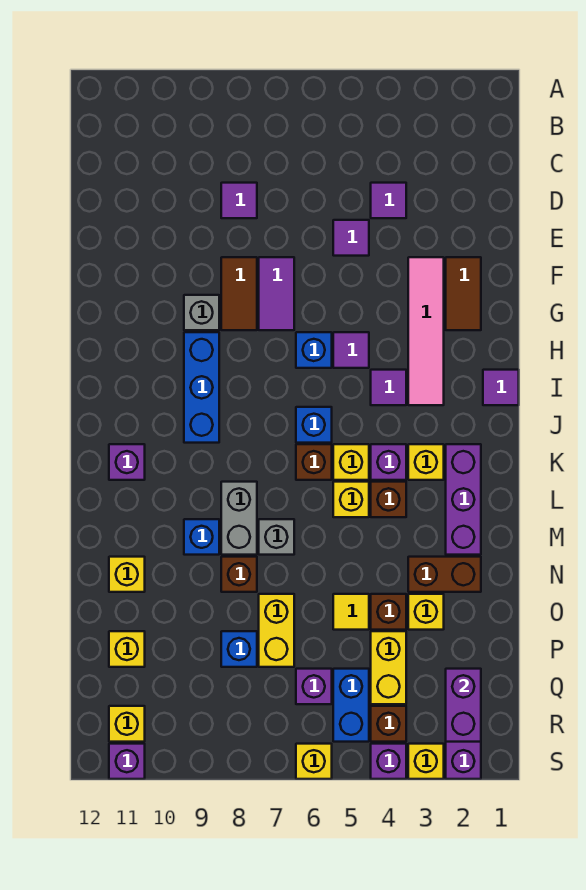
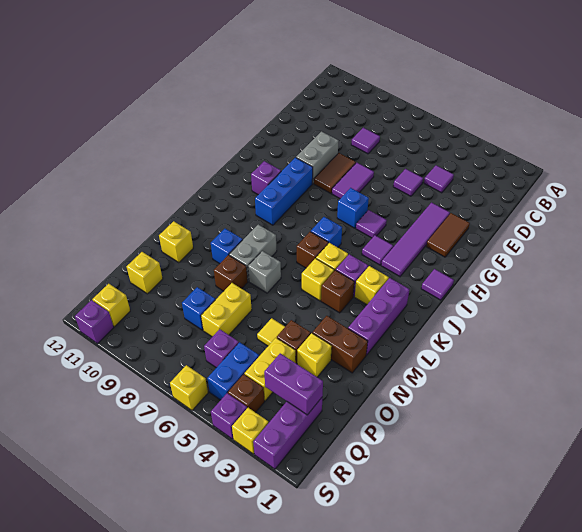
pink tile F3:I3 level 1 -> purple tile F3:I3 level 1
grey brick G9 level 1 -> grey brick F9:G9 level 1
purple brick K11 level 1 -> purple brick I10 level 1
purple brick Q2:R2 level 2 -> purple brick Q2:Q3 level 2

